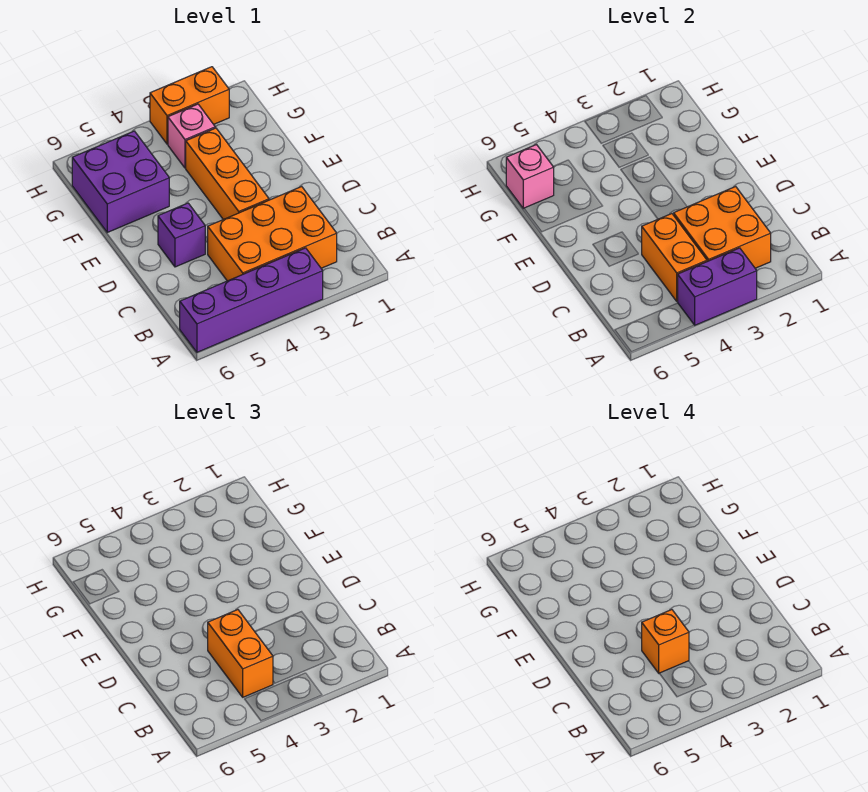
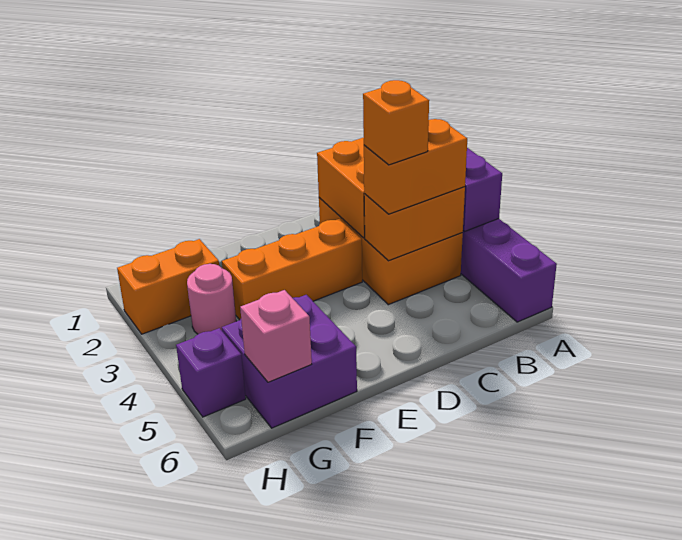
purple brick D5 level 1 -> purple brick H5 level 1
pink brick G3 level 1 -> pink round brick G3 level 1
orange brick H2:H3 level 1 -> orange brick G2:H2 level 1

